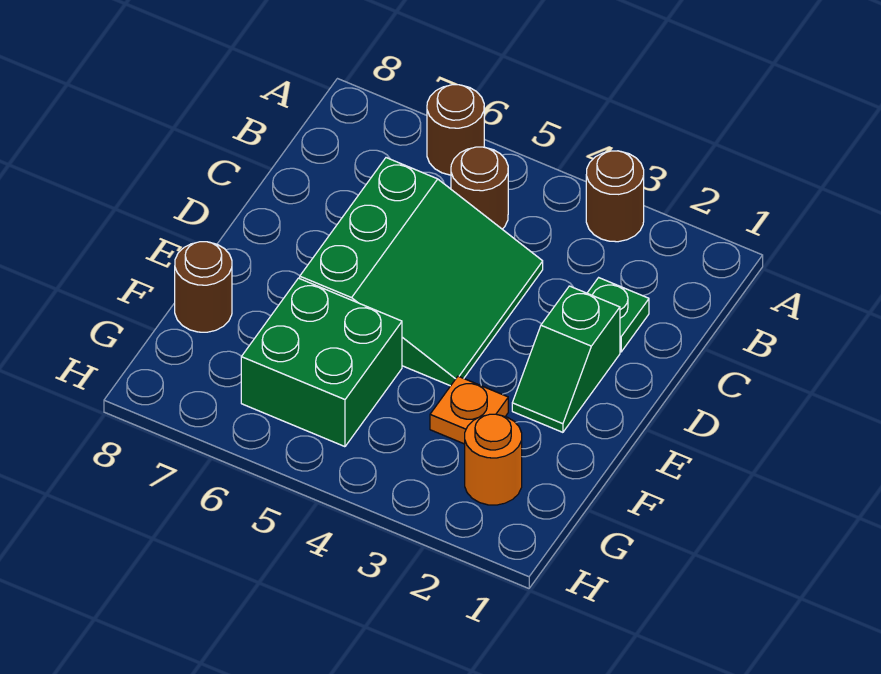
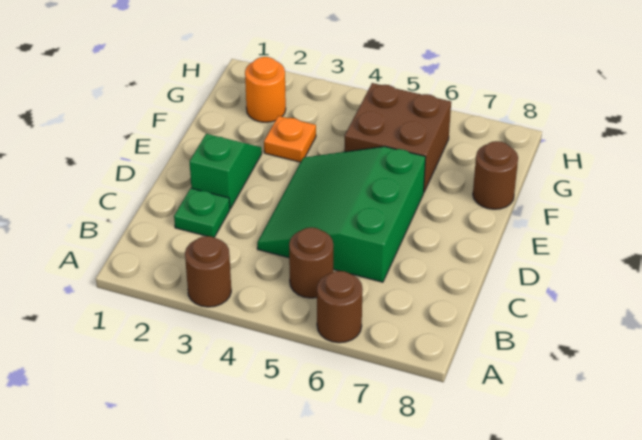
green brick F5:G6 level 1 -> brown brick F5:G6 level 1

